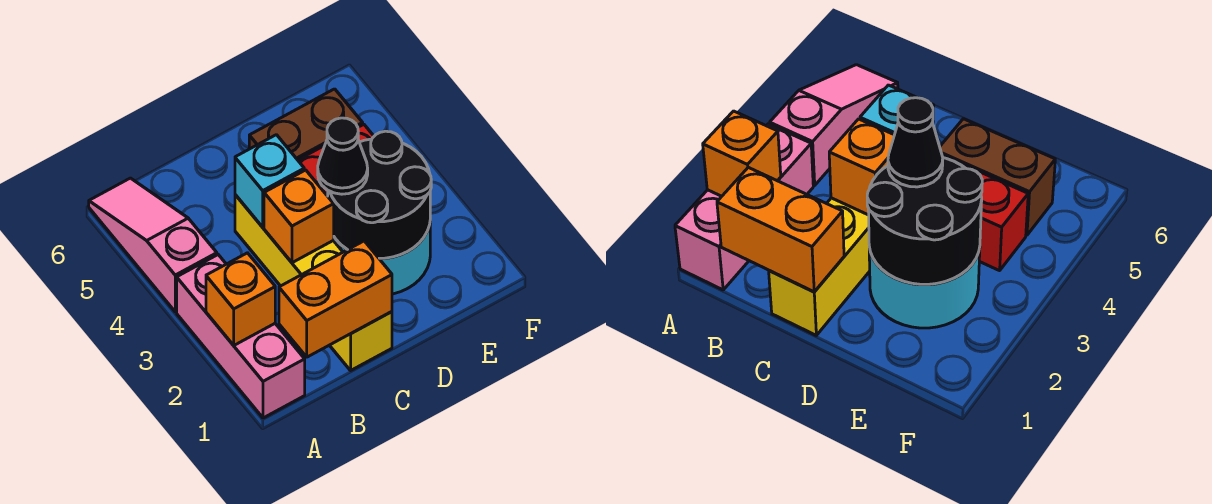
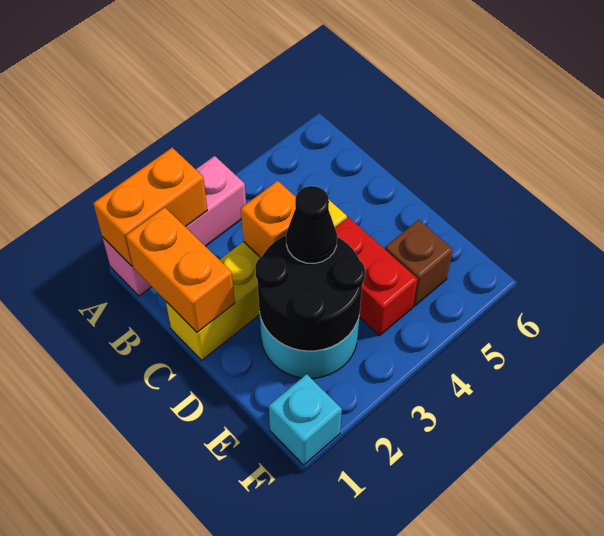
orange brick A2 level 2 -> orange brick A1:A2 level 2
pink slope A4:A6 level 1 top 4 -> none
cyan brick C4 level 2 -> cyan brick F1 level 1
brown brick D5:E5 level 1 -> brown brick E5 level 1

